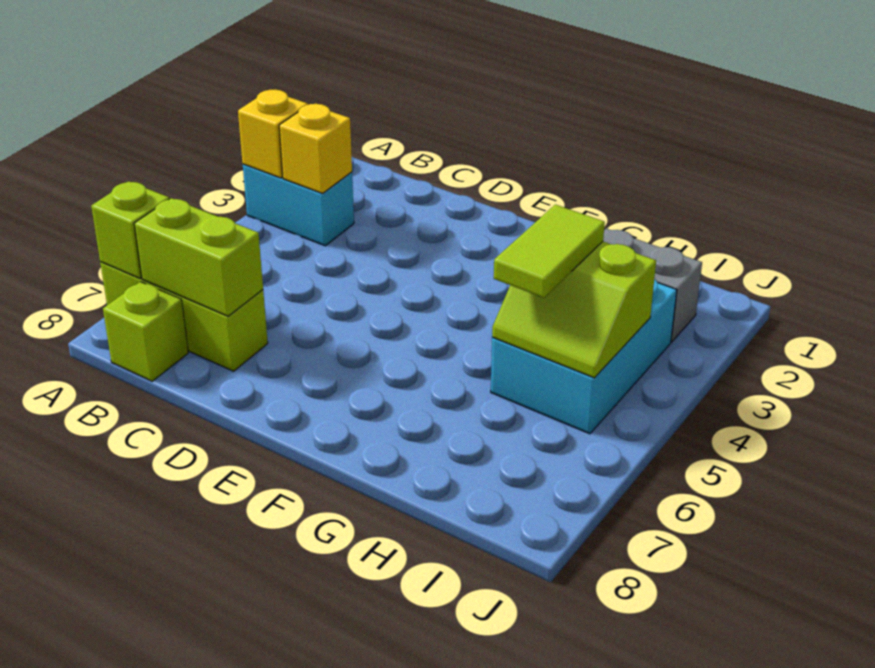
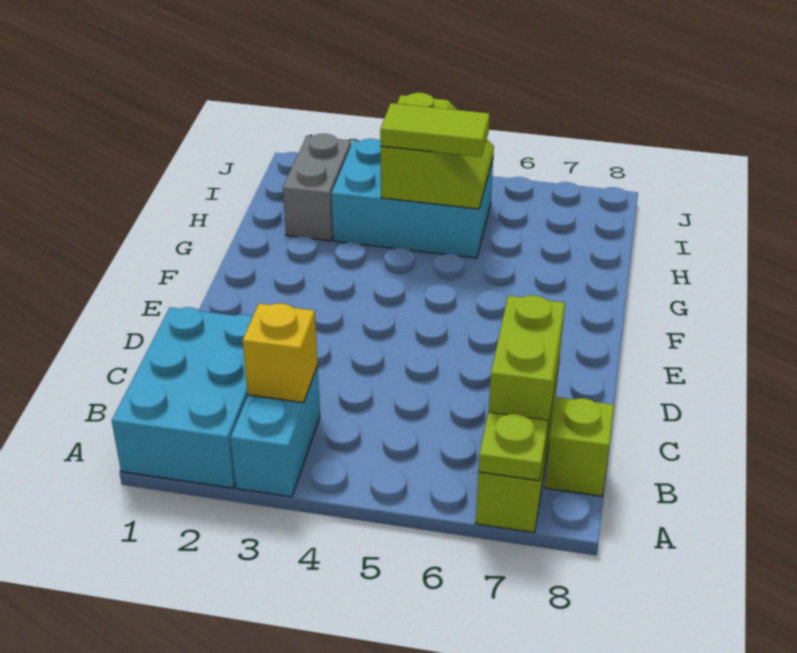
none -> cyan brick A1:C2 level 1
yellow brick A3 level 2 -> none
lime brick A7 level 2 -> lime plate A7 level 2

